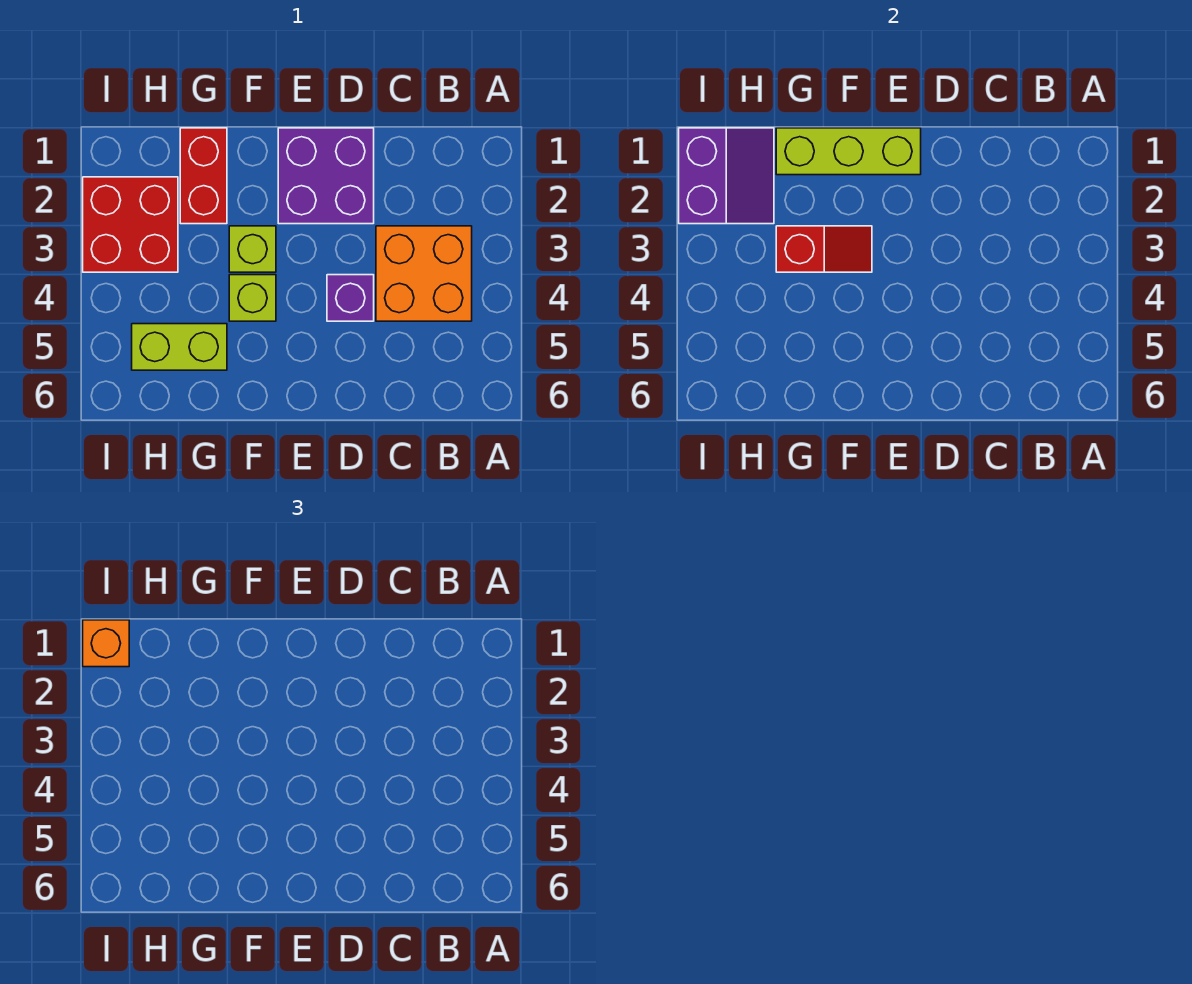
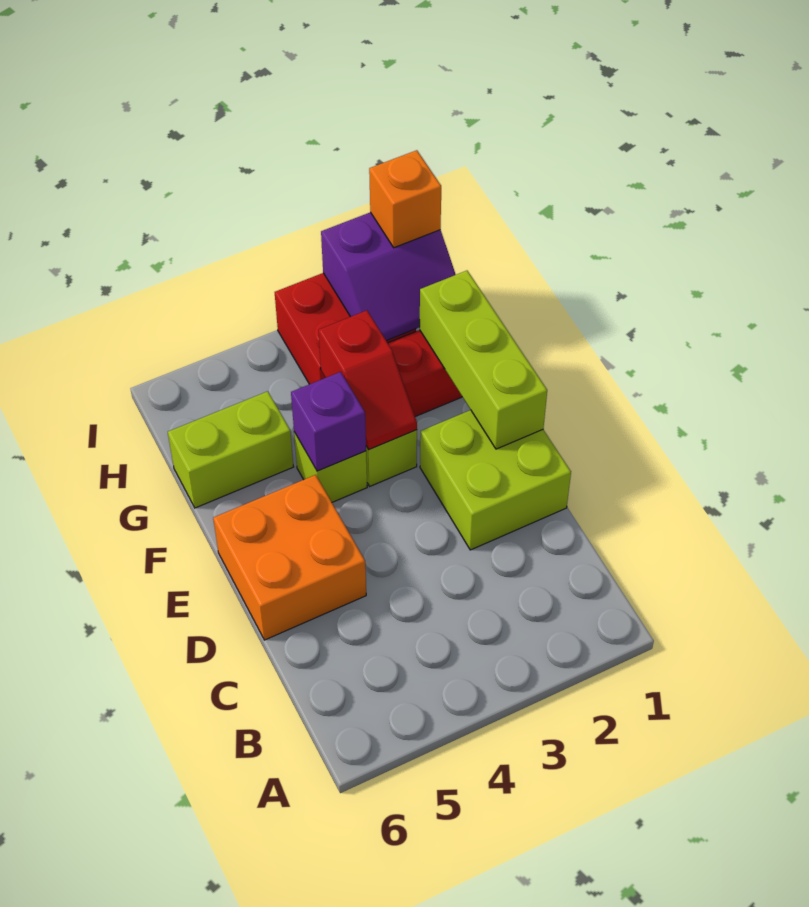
orange brick B3:C4 level 1 -> orange brick D5:E6 level 1
purple brick D1:E2 level 1 -> lime brick D1:E2 level 1
purple brick D4 level 1 -> purple brick F4 level 2
lime brick G5:H5 level 1 -> lime brick G5:G6 level 1

